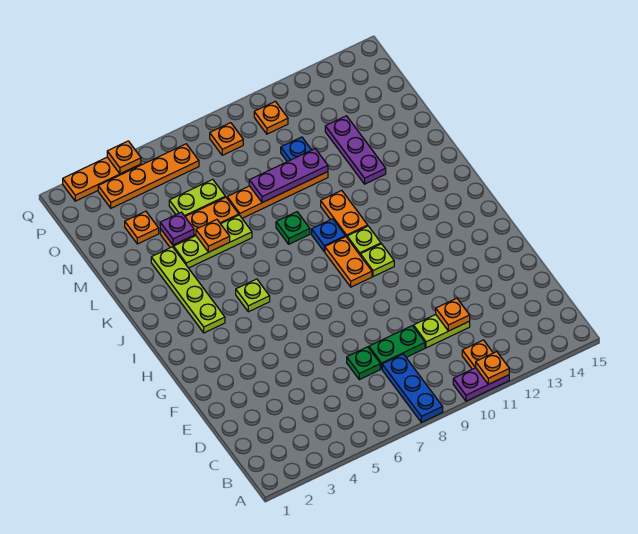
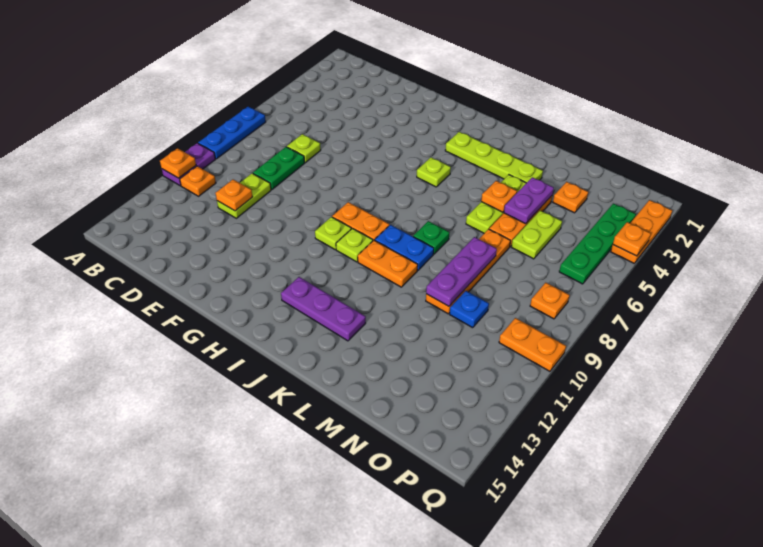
blue plate A8:C8 level 1 -> blue plate A7:A9 level 1
green plate D7 level 1 -> lime plate D7 level 1
blue plate J9 level 1 -> blue plate J9:K9 level 1
purple plate L12:N12 level 1 -> purple plate I13:K13 level 1
purple plate M4 level 2 -> purple plate M4:M5 level 2
orange plate P3:P6 level 1 -> green plate P3:P6 level 1
orange plate P10 level 1 -> orange plate P10:Q10 level 1

